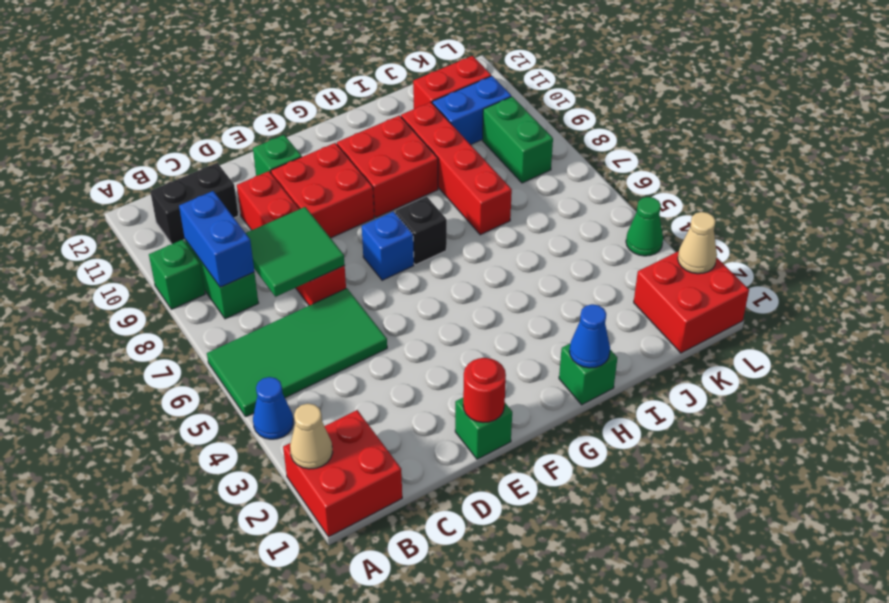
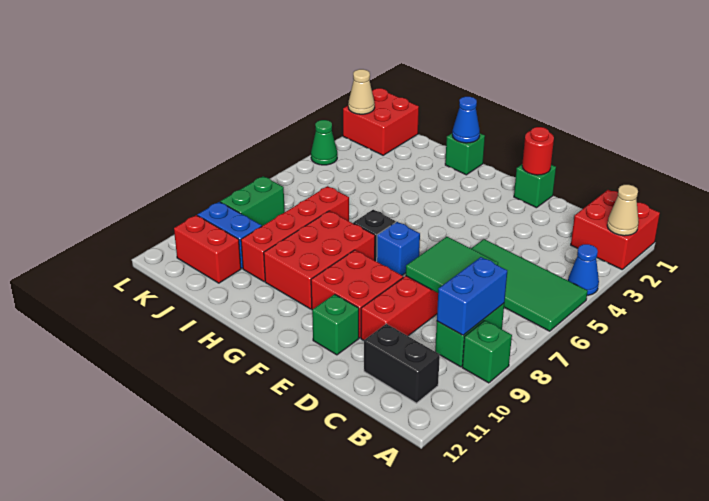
red brick G9:H10 level 1 -> red brick G8:H10 level 1

